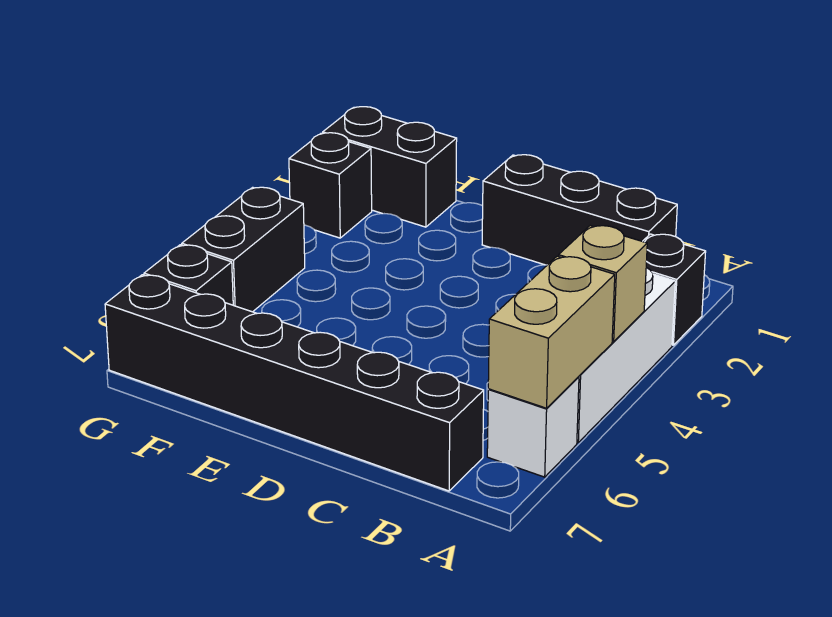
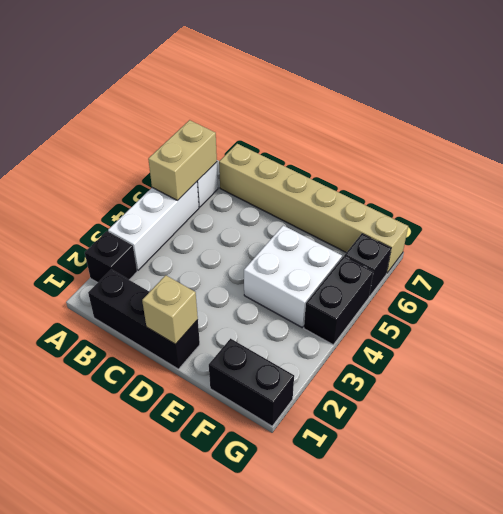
tan brick A4 level 2 -> tan brick D1 level 2
black brick B7:G7 level 1 -> tan brick B7:G7 level 1
none -> white brick E4:F5 level 1
black brick G2 level 1 -> none

